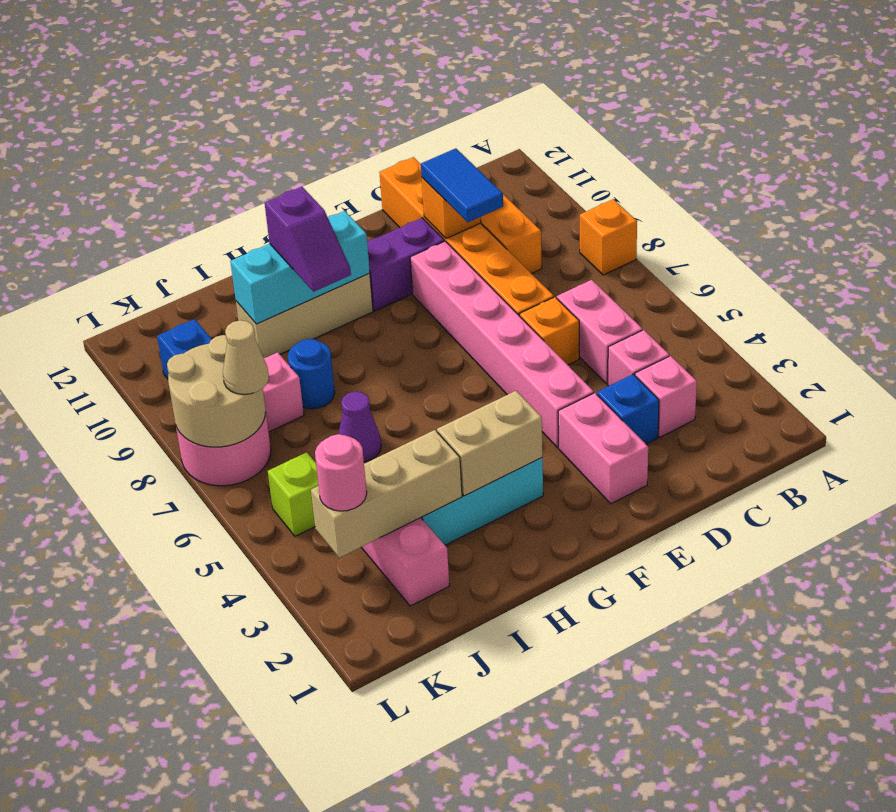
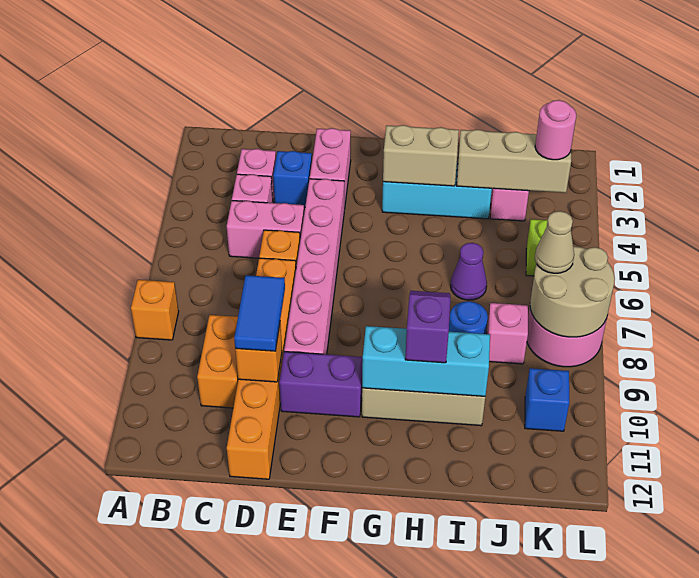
pink brick C5:C6 level 1 -> pink brick C5:D5 level 1

